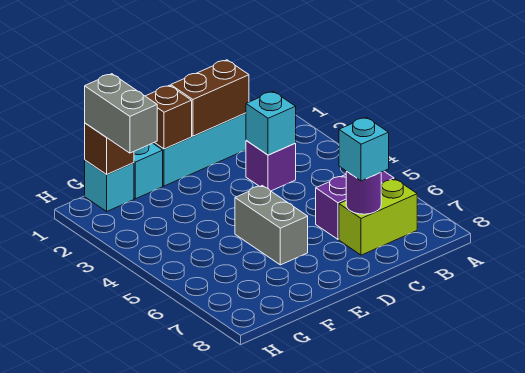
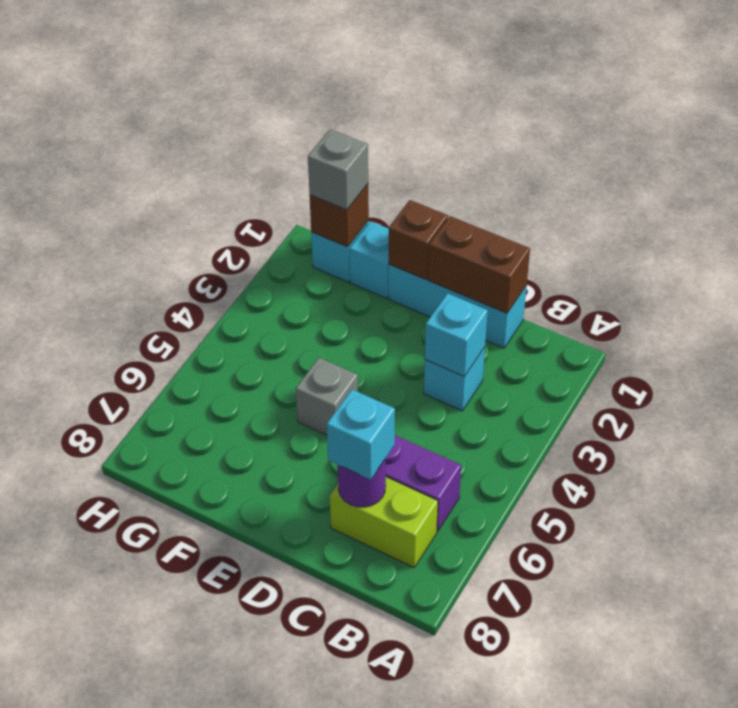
purple brick C3 level 1 -> cyan brick C3 level 1
grey brick E5:E6 level 1 -> grey brick E5 level 1
grey brick G1:G2 level 3 -> grey brick G1 level 3

